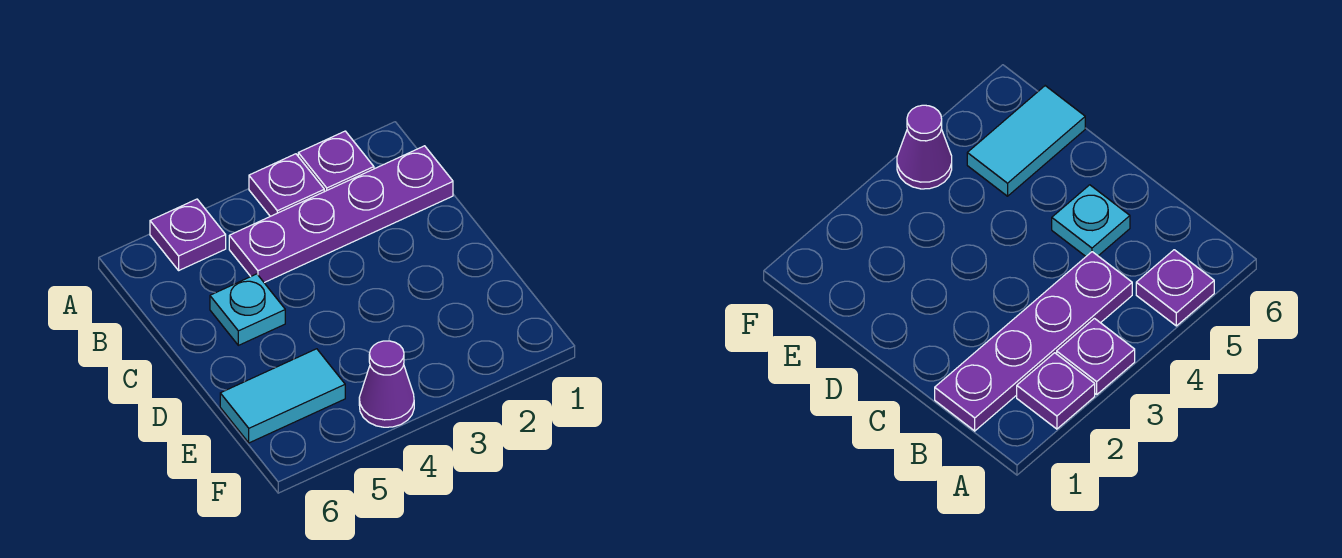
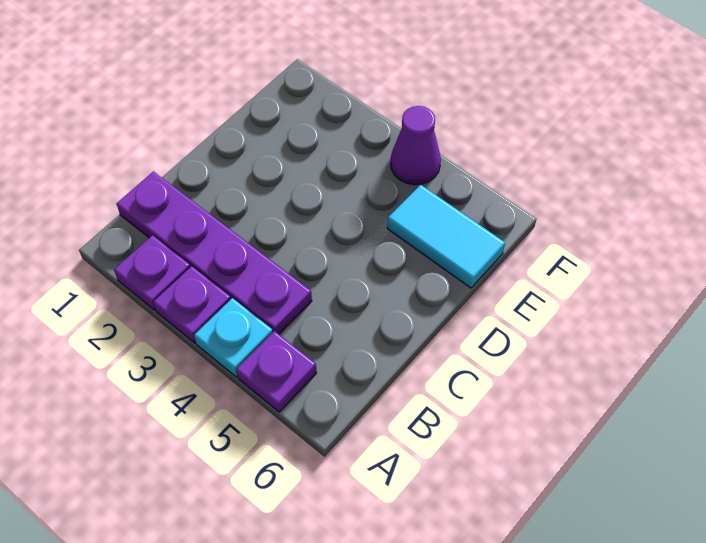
cyan plate C5 level 1 -> cyan plate A4 level 1

